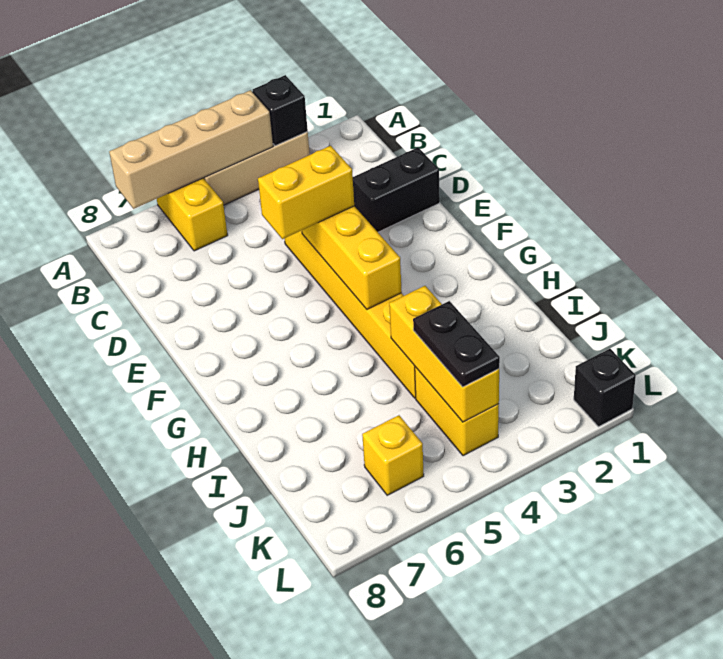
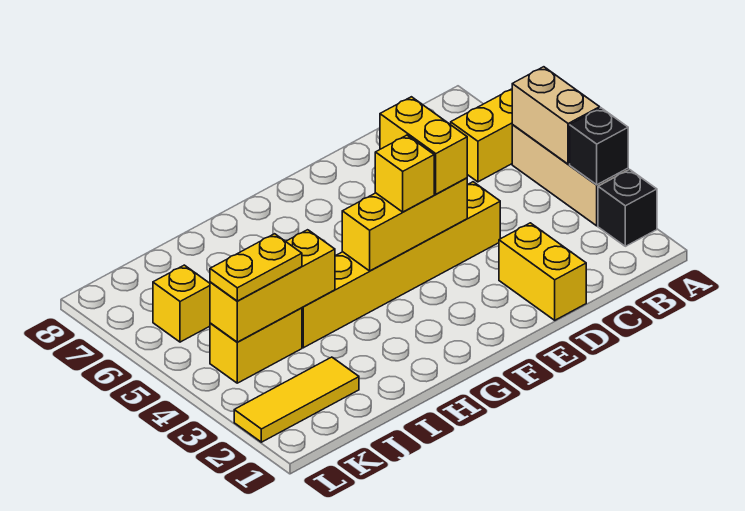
tan brick A4:A7 level 2 -> tan brick A4:A5 level 2
black brick D1:D2 level 1 -> yellow brick D1:D2 level 1
none -> yellow brick F4 level 3
none -> yellow tile J2:L2 level 1
black plate J4:K4 level 3 -> yellow plate J4:K4 level 3
black brick L1 level 1 -> black brick A2 level 1

